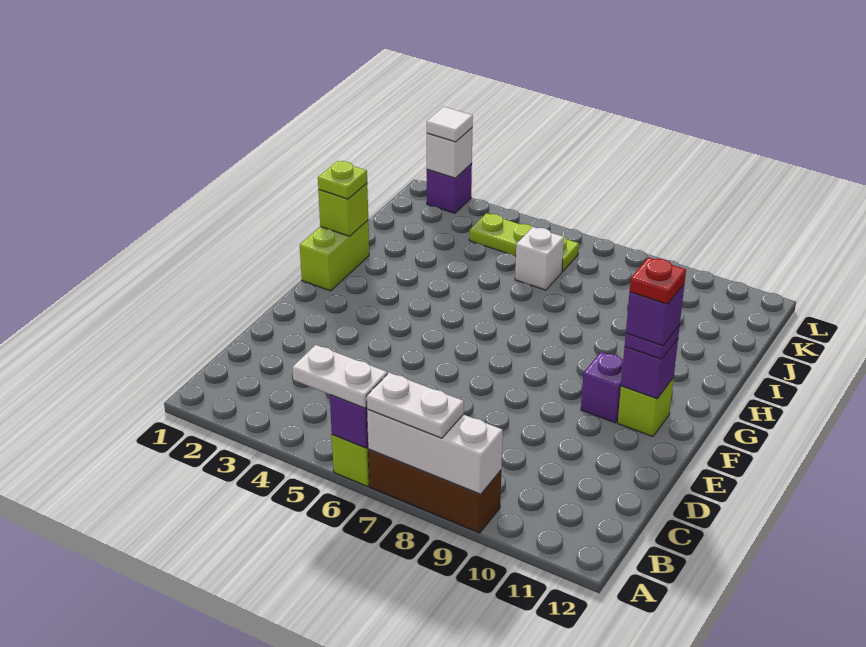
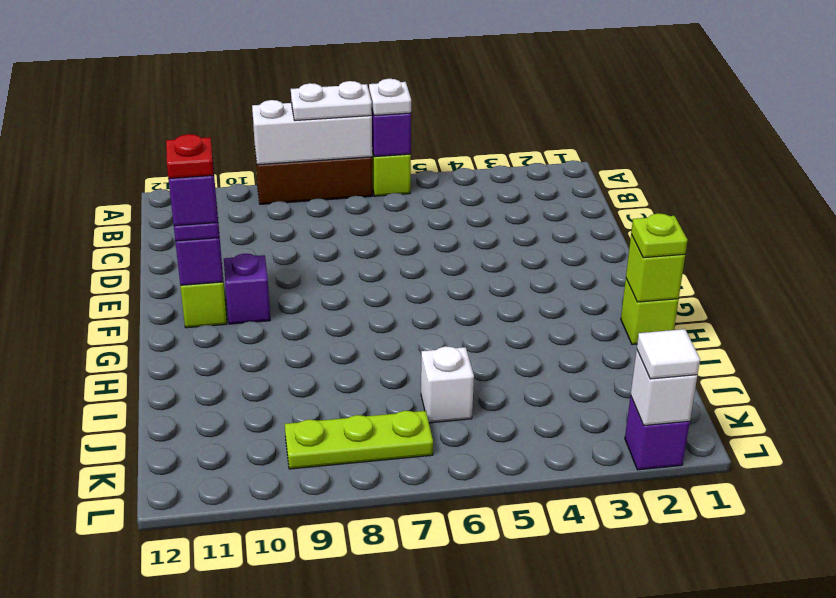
white plate A5:A6 level 3 -> white plate A6 level 3
lime brick G1:H1 level 1 -> lime brick H1 level 1
lime plate K4:K6 level 1 -> lime plate K7:K9 level 1

